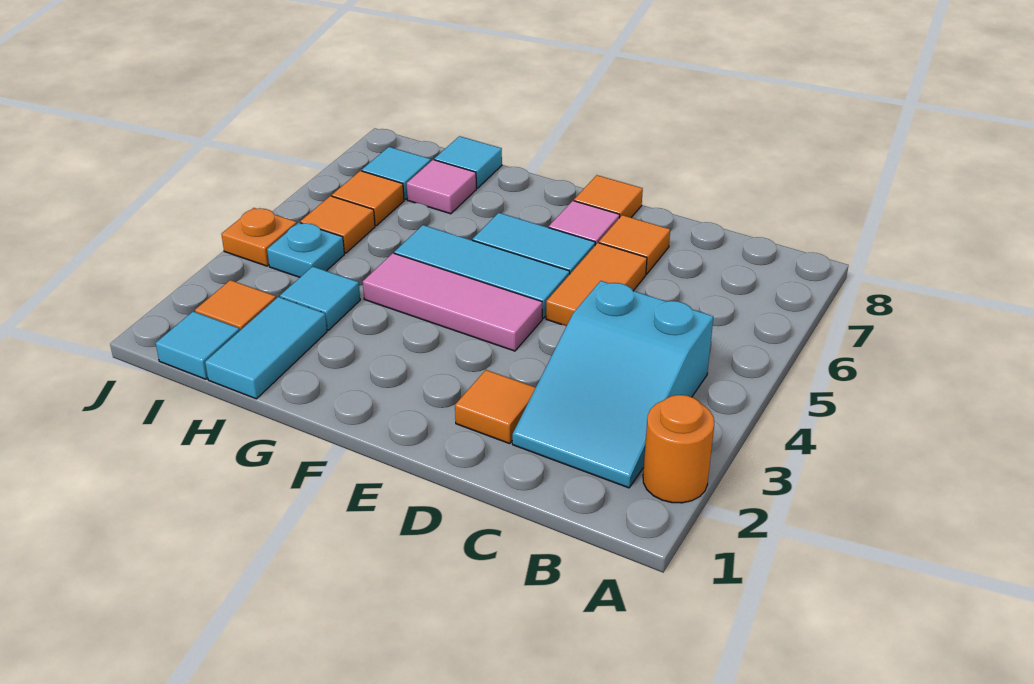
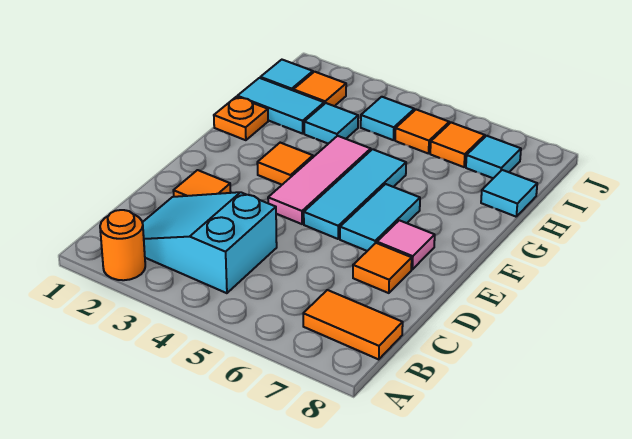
orange tile D5:D6 level 1 -> orange tile B7:B8 level 1
orange tile E8 level 1 -> orange tile F3 level 1
pink tile H7 level 1 -> none
cyan plate I4 level 1 -> cyan tile I4 level 1
orange plate J4 level 1 -> orange plate G1 level 1

